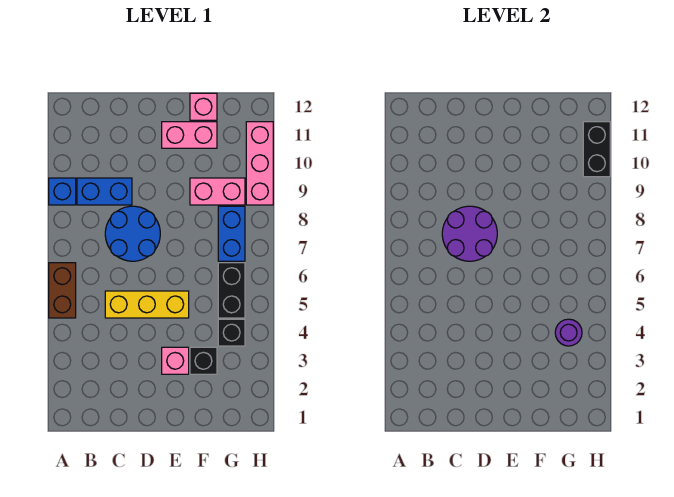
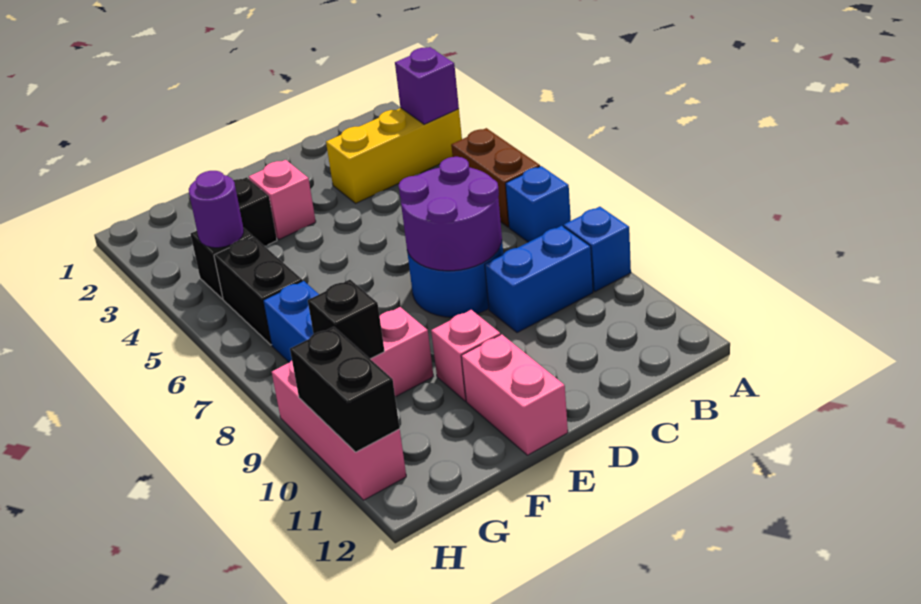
none -> purple brick A3 level 2
none -> blue brick A7 level 1
yellow brick C5:E5 level 1 -> yellow brick A3:C3 level 1
pink brick E11:F11 level 1 -> pink brick E11:E12 level 1
pink brick F12 level 1 -> pink brick E10 level 1
none -> black brick G9 level 2

